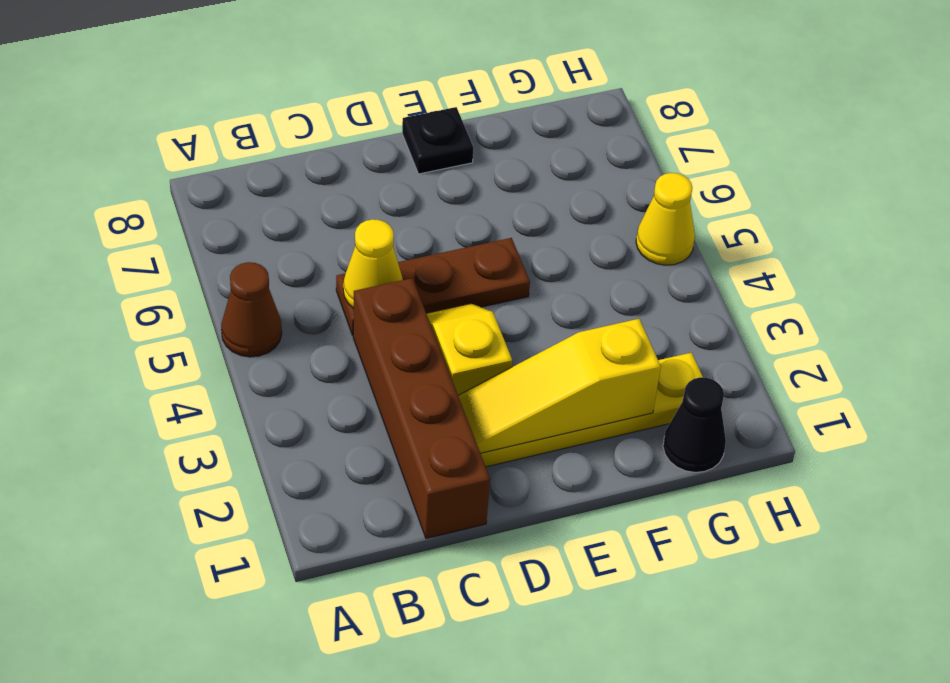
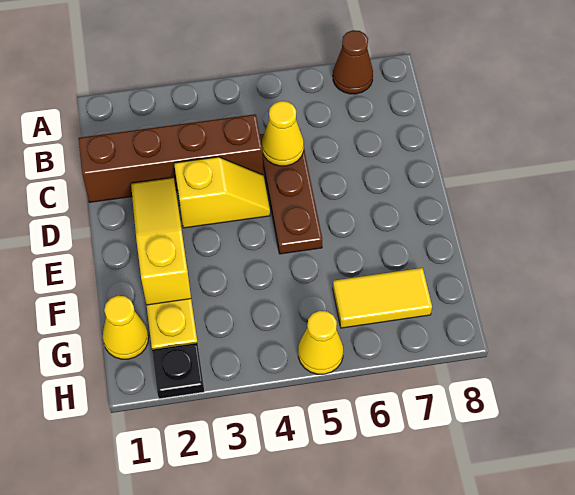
brown cone A5 level 1 -> brown cone A7 level 1
black plate E8 level 1 -> black plate H2 level 1
black cone G1 level 1 -> yellow cone G1 level 1
none -> yellow tile G6:G7 level 1

